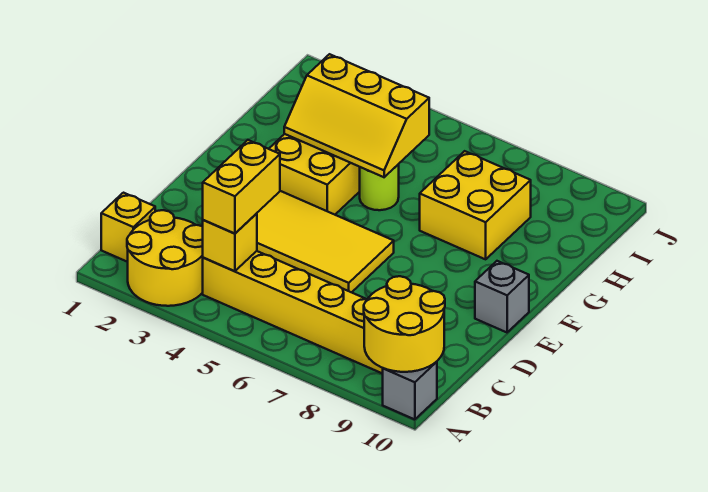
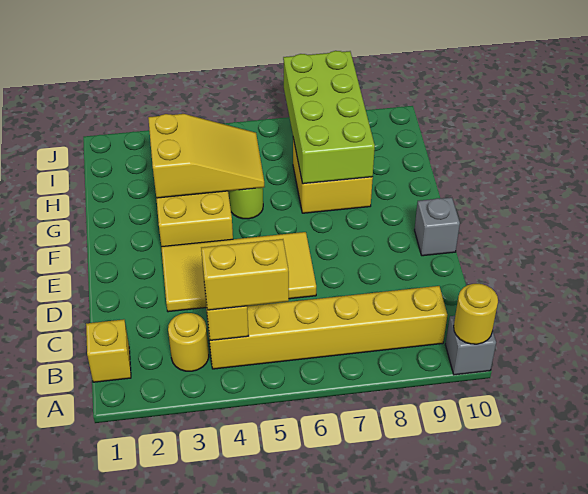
yellow round brick A2:B3 level 1 -> yellow round brick B3 level 1
yellow round brick A9:B10 level 2 -> yellow round brick A10 level 2
yellow brick B4:C4 level 3 -> yellow brick B4:B5 level 3
yellow slope G3:H5 level 2 top H -> yellow slope G3:H5 level 2 top 3
none -> lime brick G7:J8 level 2

